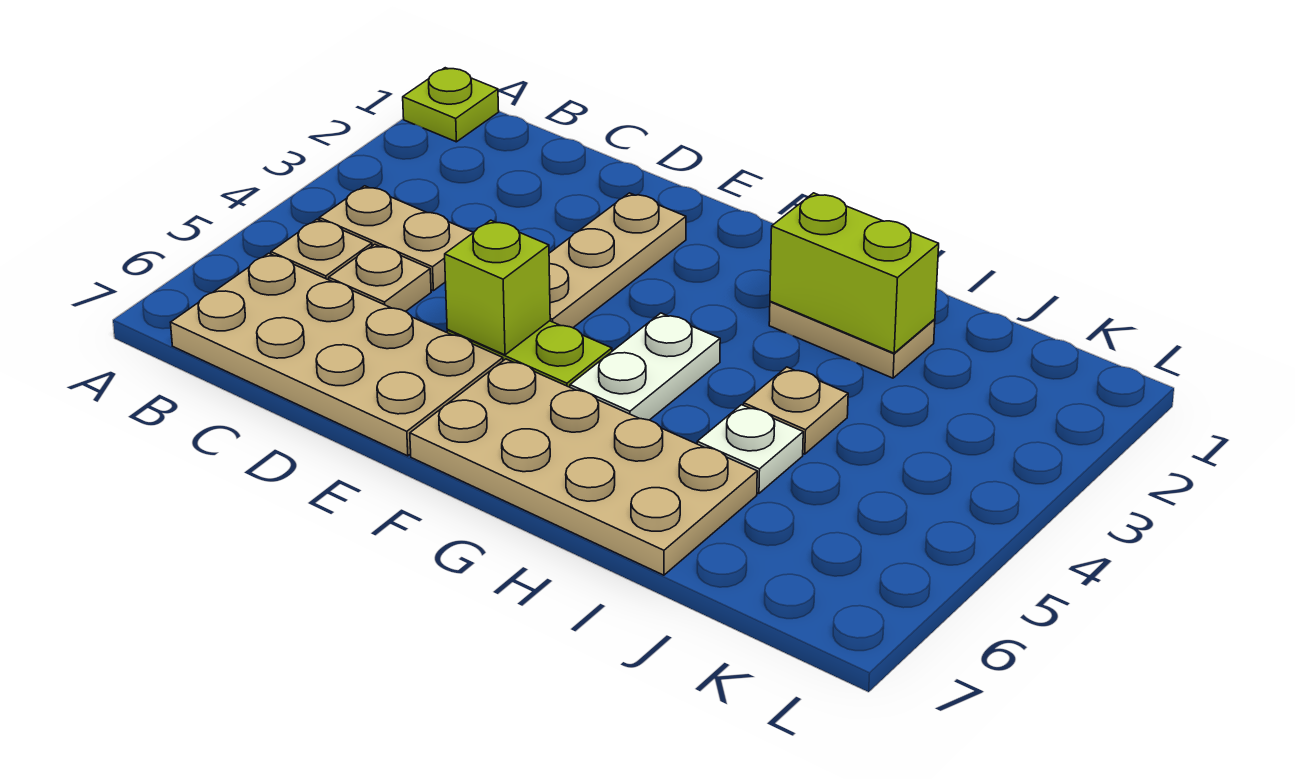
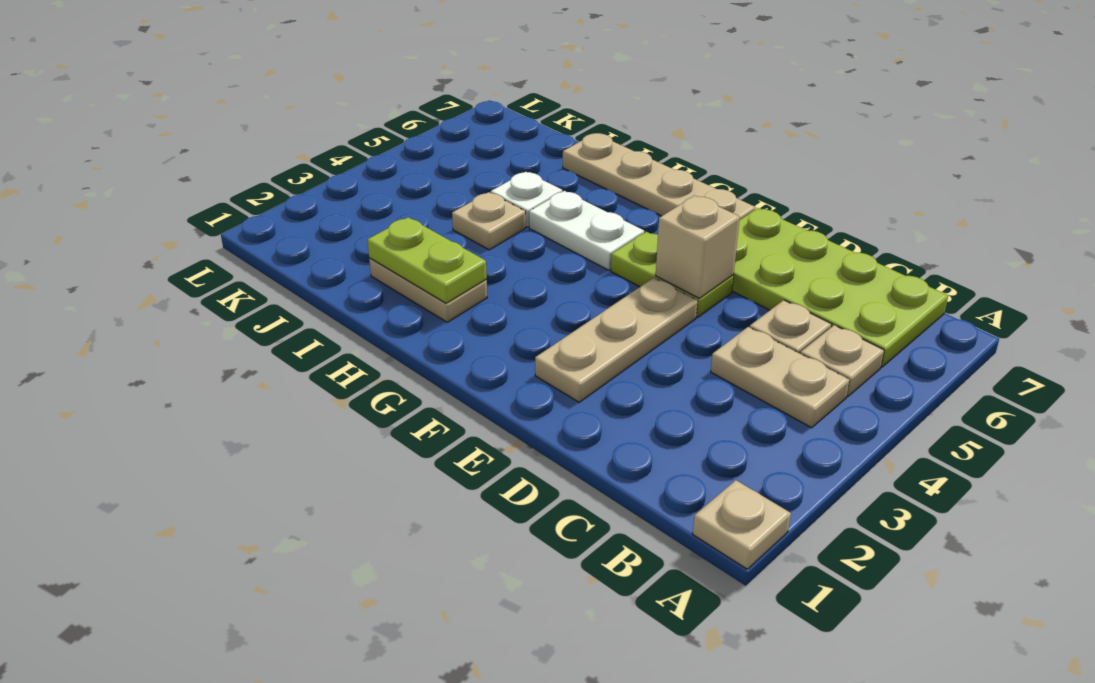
lime plate A1 level 1 -> tan plate A1 level 1
tan plate B6:E7 level 1 -> lime plate B6:E7 level 1
lime brick E5 level 2 -> tan brick E5 level 2
tan plate F6:I7 level 1 -> tan plate F7:I7 level 1
white plate G4:G5 level 1 -> white plate G5:H5 level 1
lime brick H2:I2 level 2 -> lime plate H2:I2 level 2

